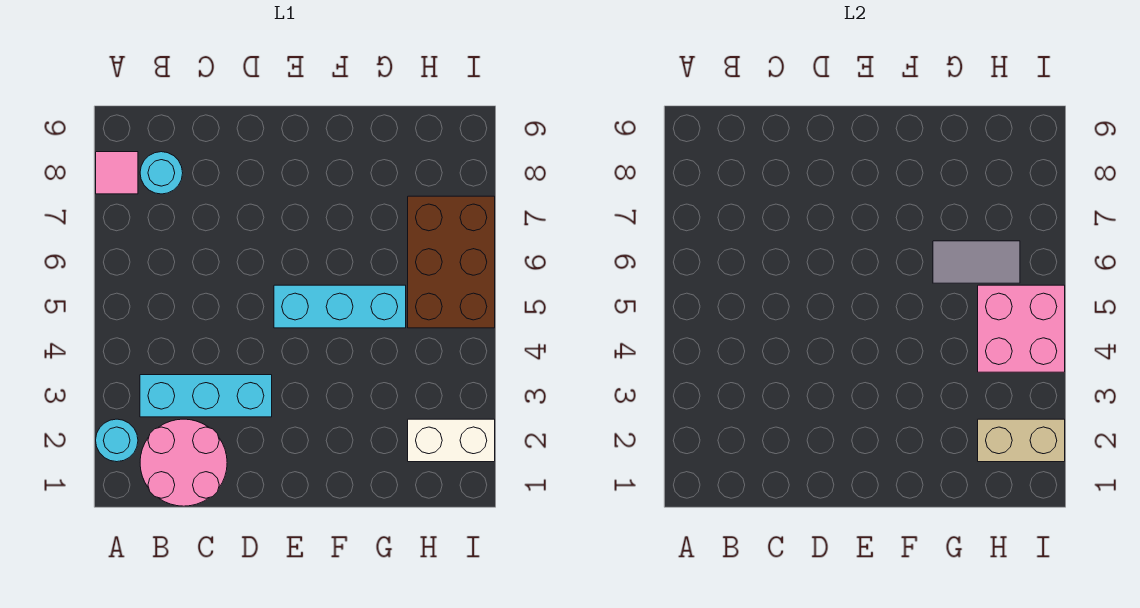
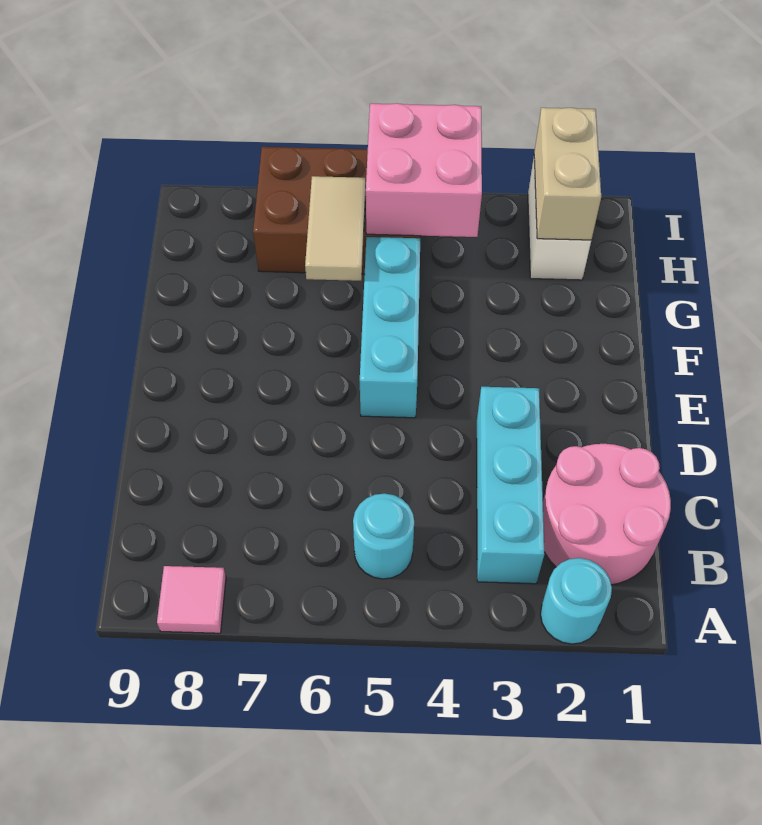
cyan round brick B8 level 1 -> cyan round brick B5 level 1
grey tile G6:H6 level 2 -> tan tile G6:H6 level 2

